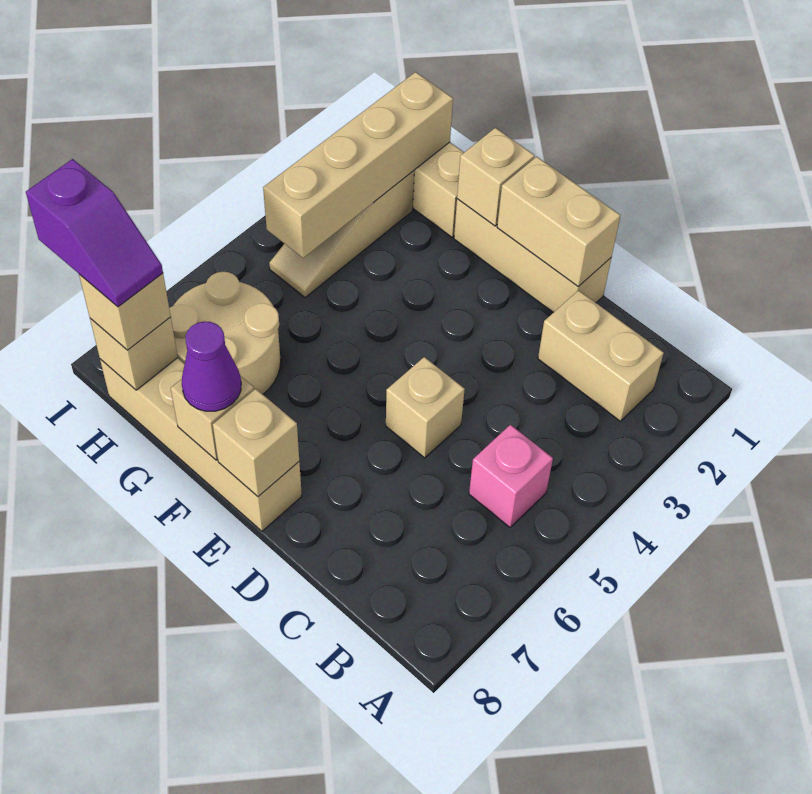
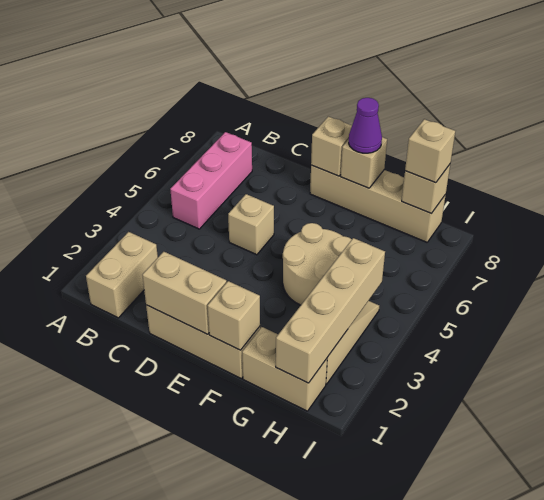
tan brick B2:C2 level 1 -> tan brick B1:B2 level 1
pink brick B5 level 1 -> pink brick B5:B7 level 1
tan round brick G6:H7 level 1 -> tan round brick F4:G5 level 1
purple slope H8:I8 level 4 top I -> none

